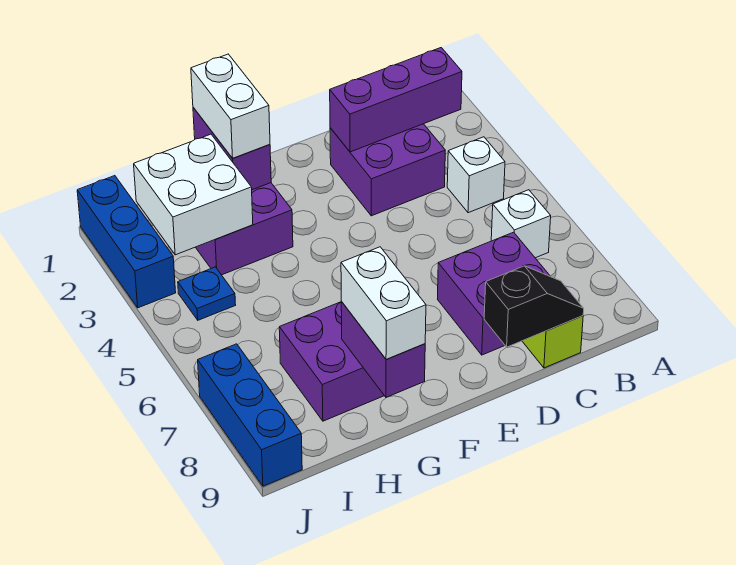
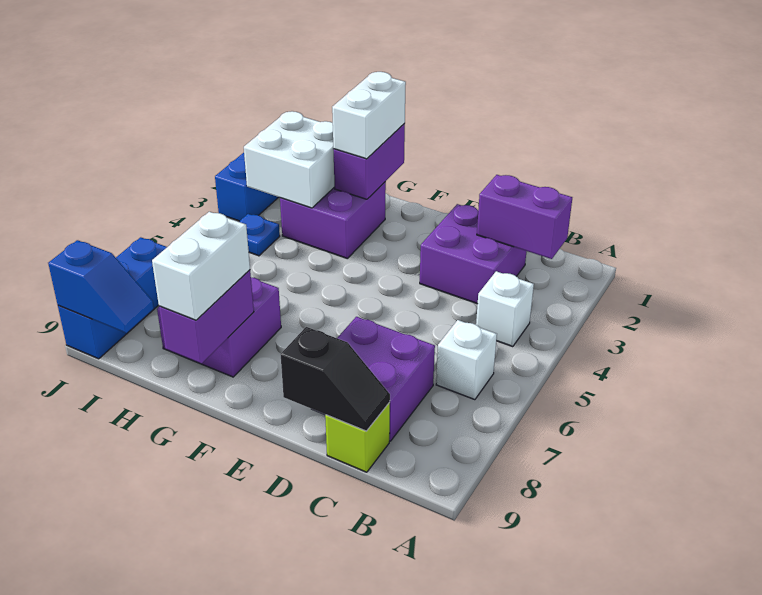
purple brick B2:D2 level 2 -> purple brick B2:C2 level 2
none -> blue slope I9:J9 level 2 top J

